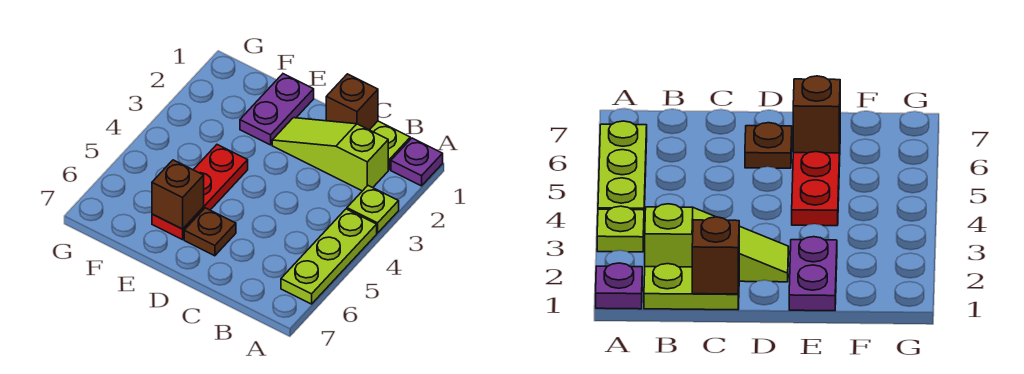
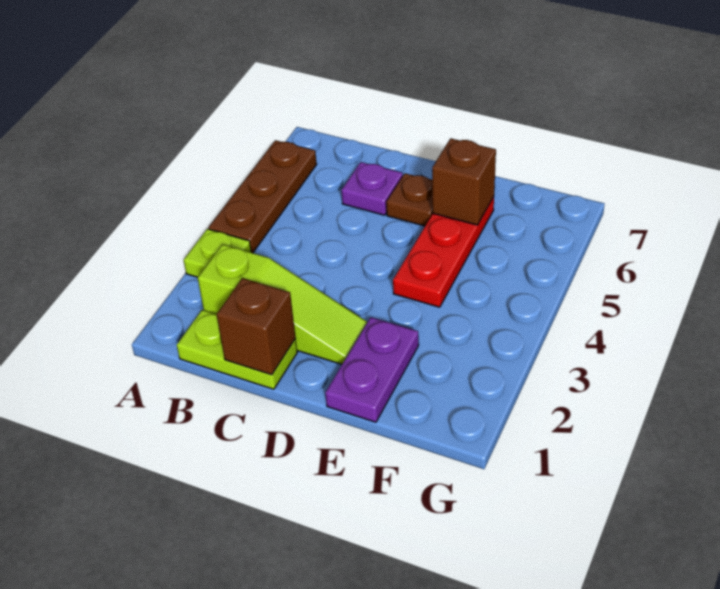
purple plate A1 level 1 -> purple plate C6 level 1
lime plate A4:A6 level 1 -> brown plate A4:A6 level 1

